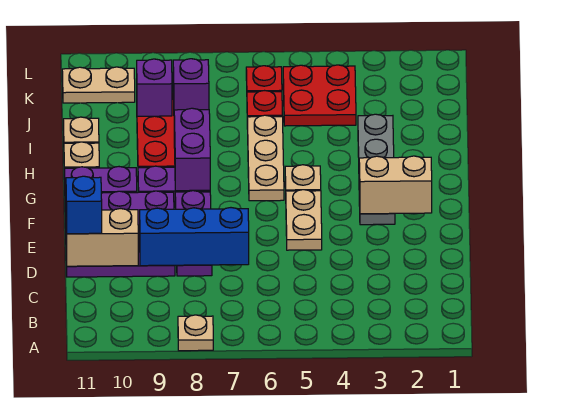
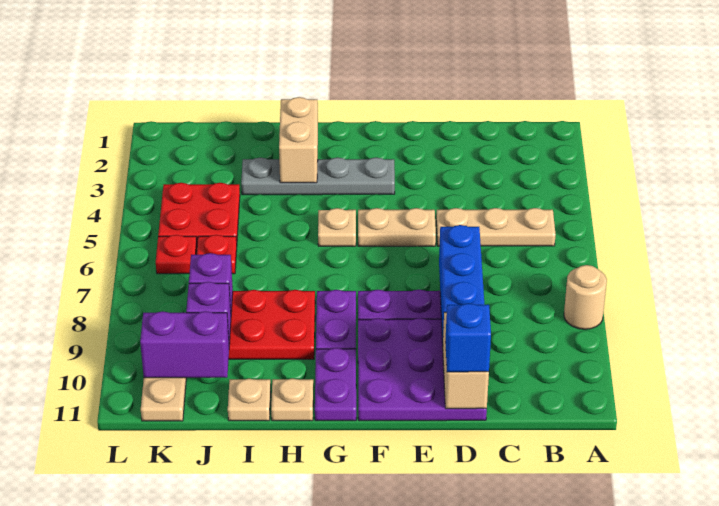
tan plate A8 level 1 -> tan round brick A8 level 1
tan brick F2:F3 level 2 -> tan brick H2:H3 level 2
tan plate G6:I6 level 1 -> tan plate B5:D5 level 1
purple brick G8:H8 level 2 -> purple brick J10:K10 level 2

